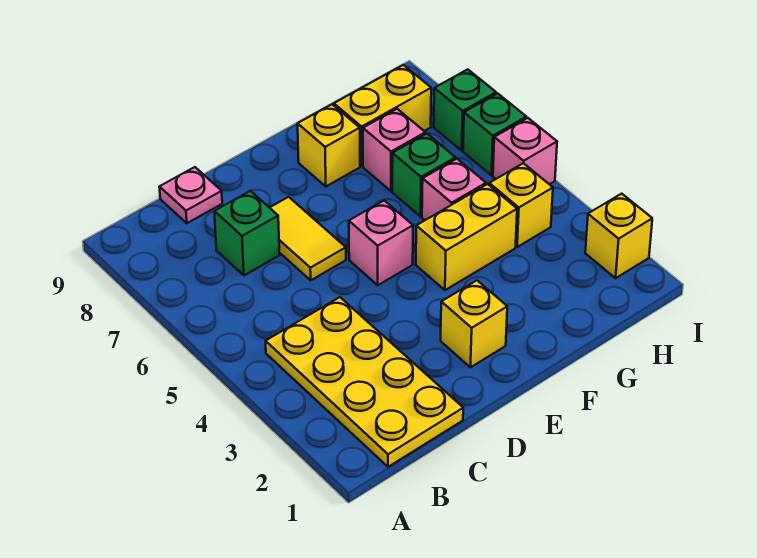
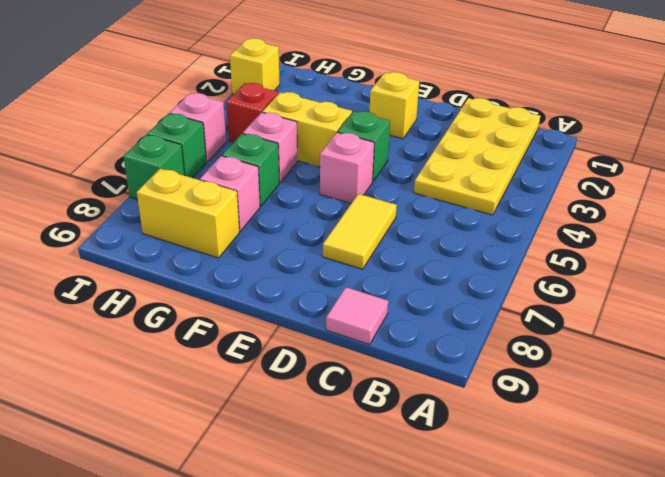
green brick C7 level 1 -> green brick E4 level 1
pink plate C9 level 1 -> pink tile C9 level 1
yellow brick F8 level 1 -> none
yellow brick H4 level 1 -> red brick H4 level 1

